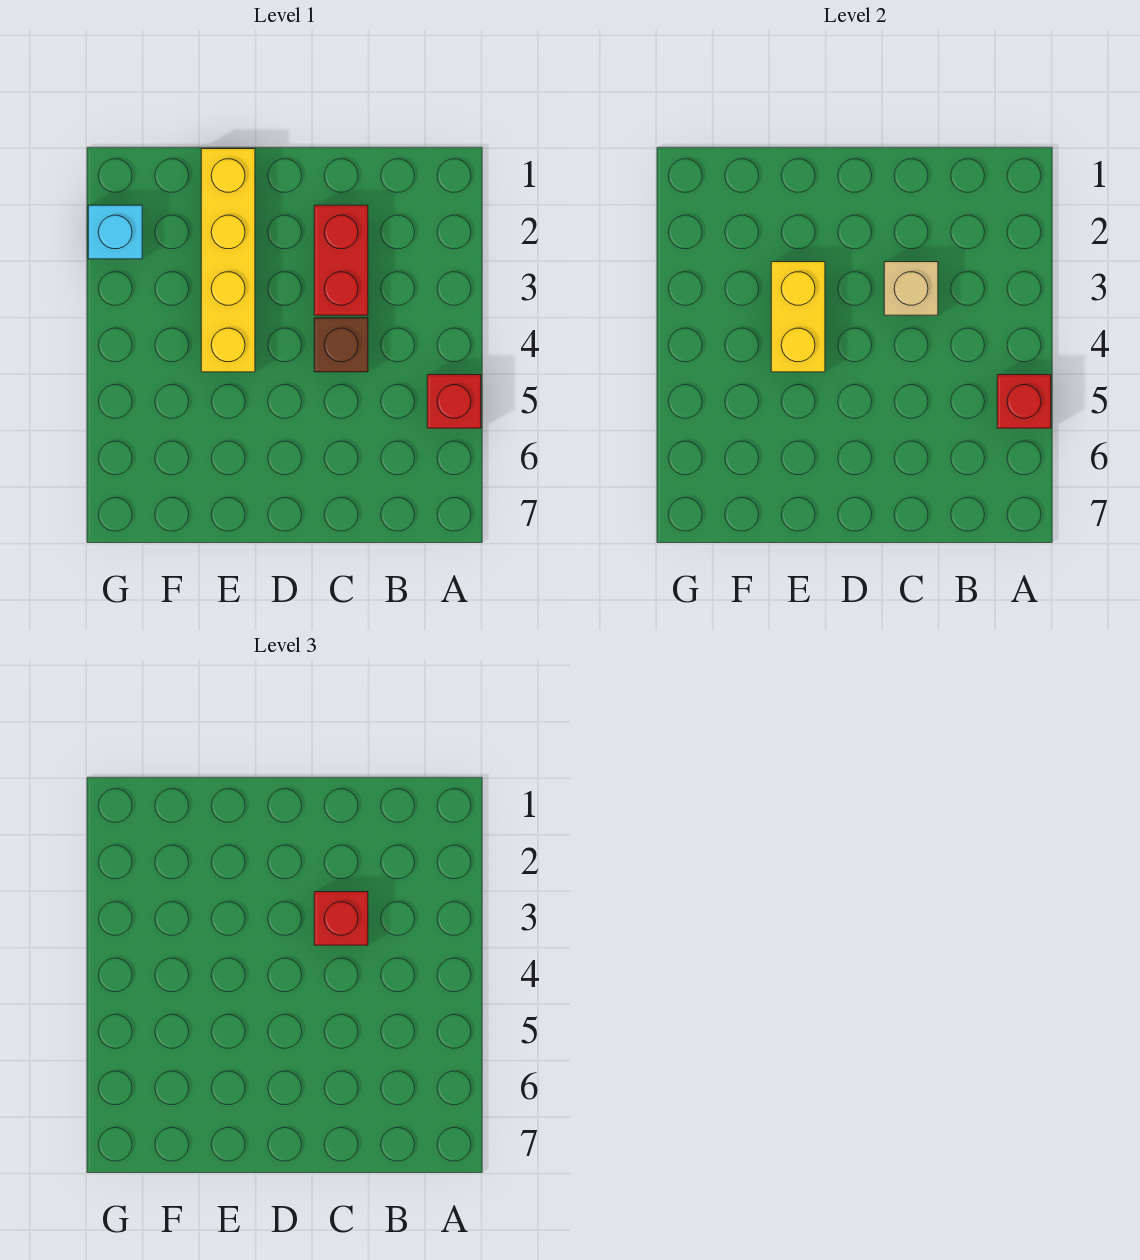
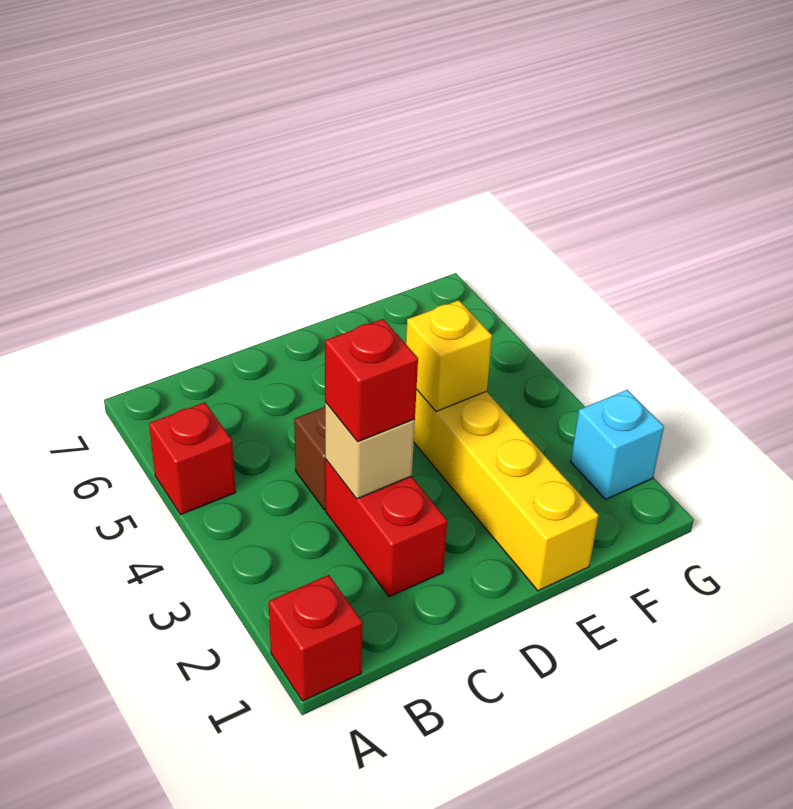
red brick A5 level 2 -> red brick A1 level 1
yellow brick E3:E4 level 2 -> yellow brick E4 level 2

